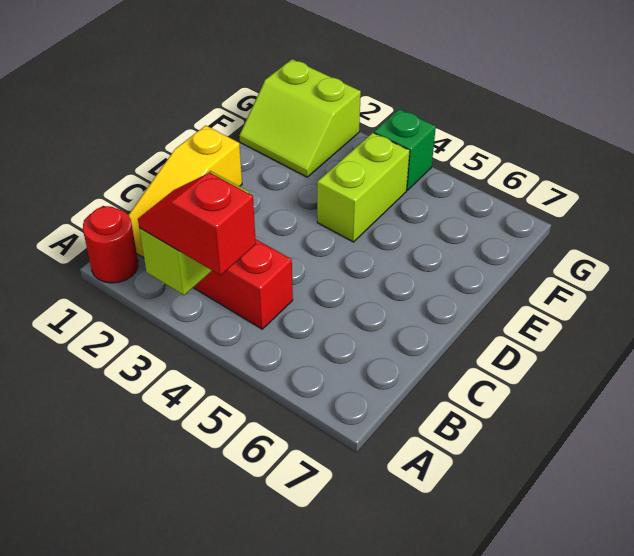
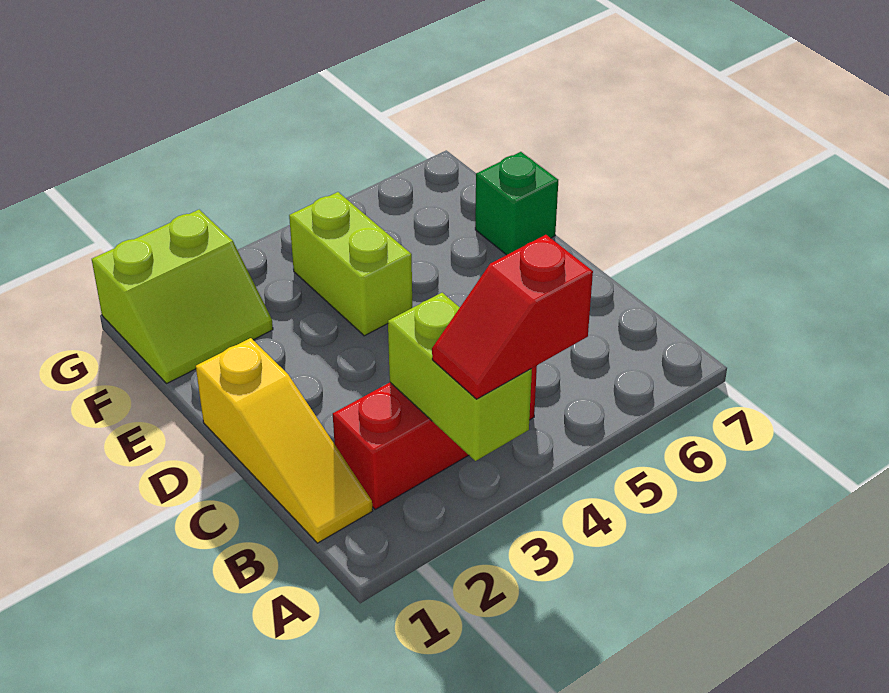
red round brick A1 level 1 -> none
green brick G4 level 1 -> green brick E7 level 1

